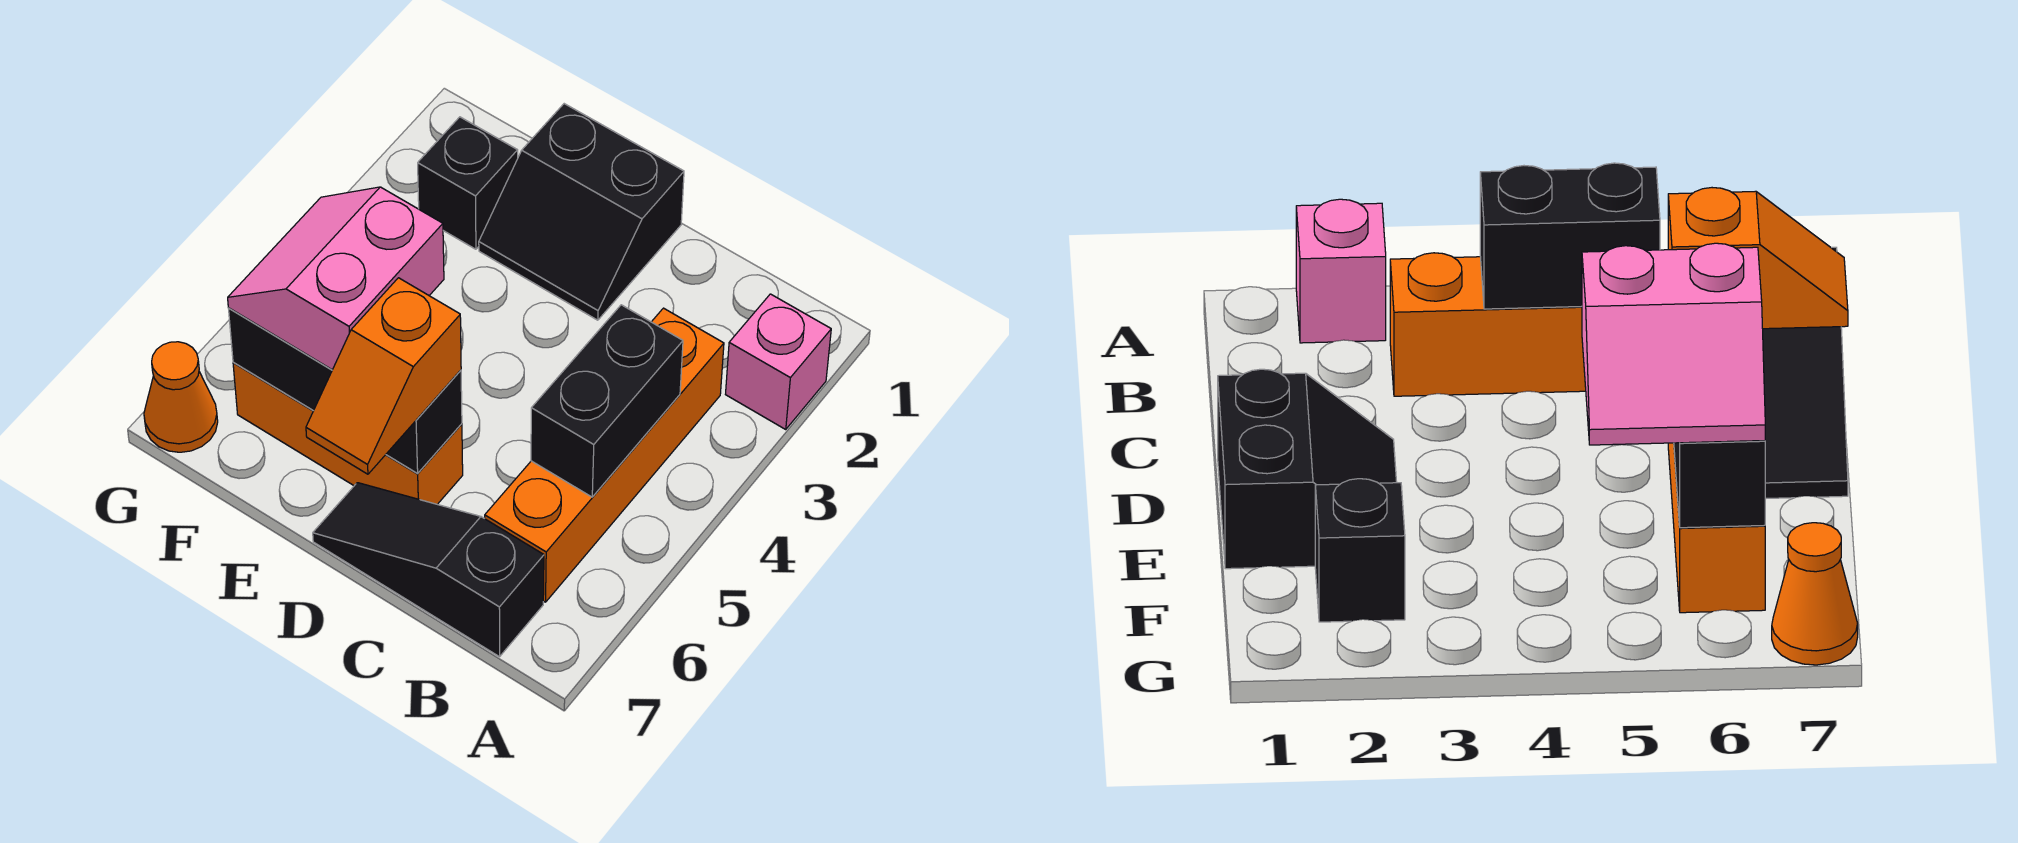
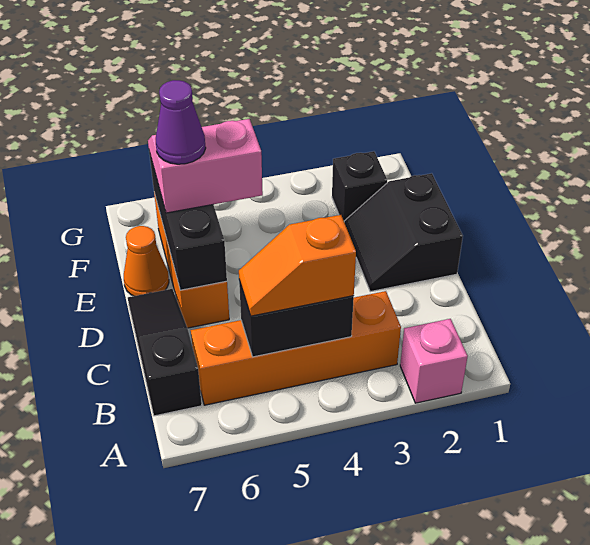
orange slope D6:D7 level 3 top 6 -> orange slope B4:B5 level 3 top 4
none -> purple cone E6 level 4
orange cone G7 level 1 -> orange cone E7 level 1

